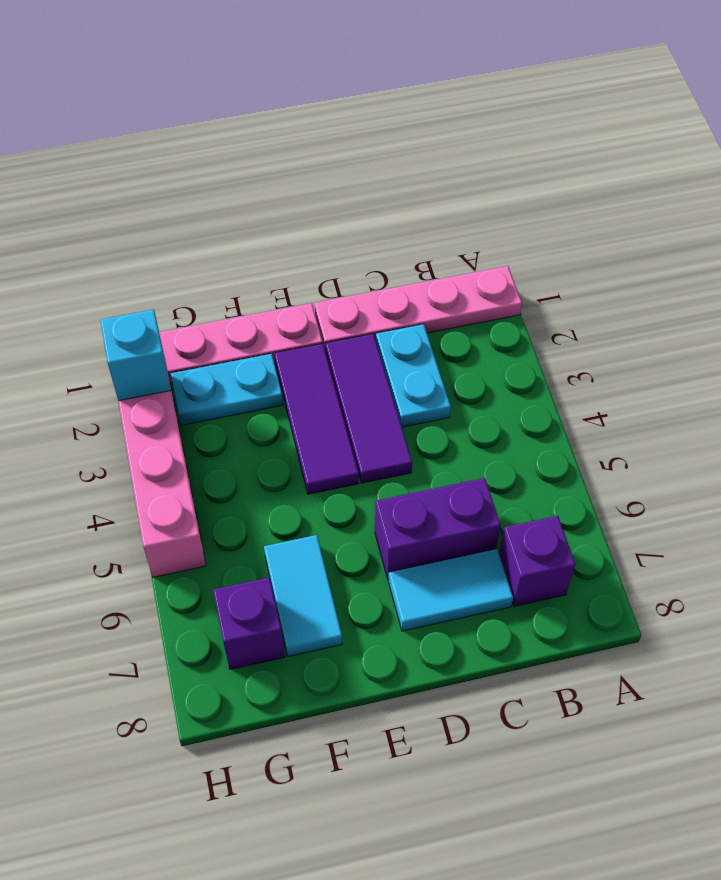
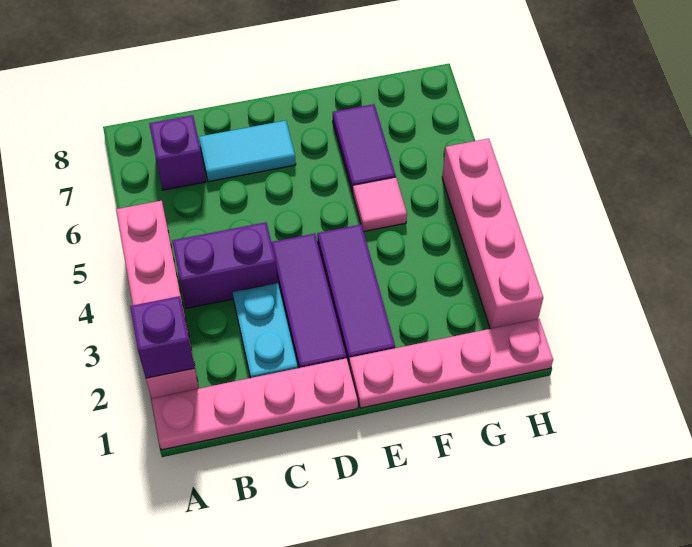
none -> pink brick A2:A5 level 1
purple brick C6:D6 level 1 -> purple brick B4:C4 level 1
cyan plate F2:G2 level 1 -> none
none -> pink tile F5 level 1
cyan tile F6:F7 level 1 -> purple tile F6:F7 level 1
purple brick G7 level 1 -> purple brick A2 level 2
cyan brick H2 level 2 -> none

